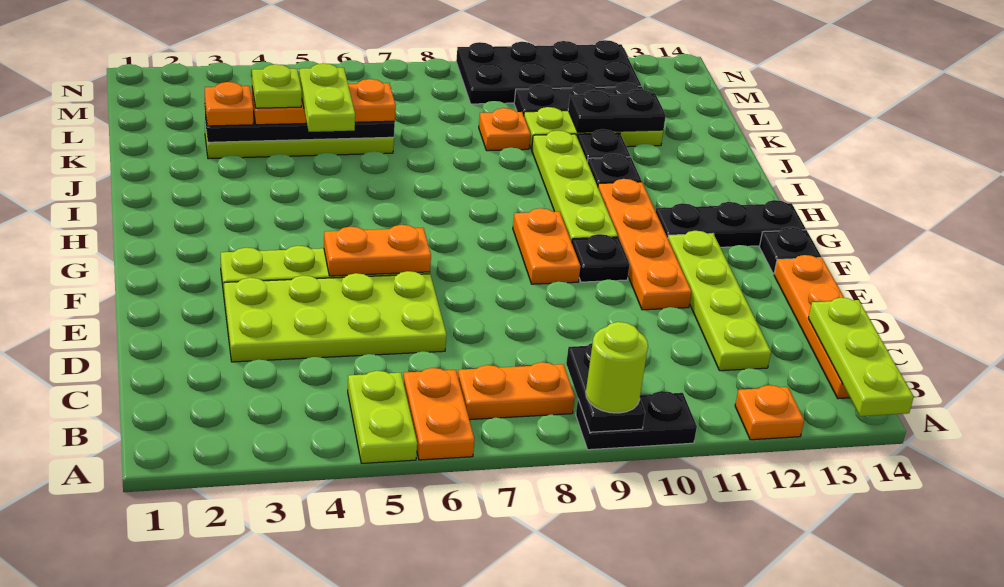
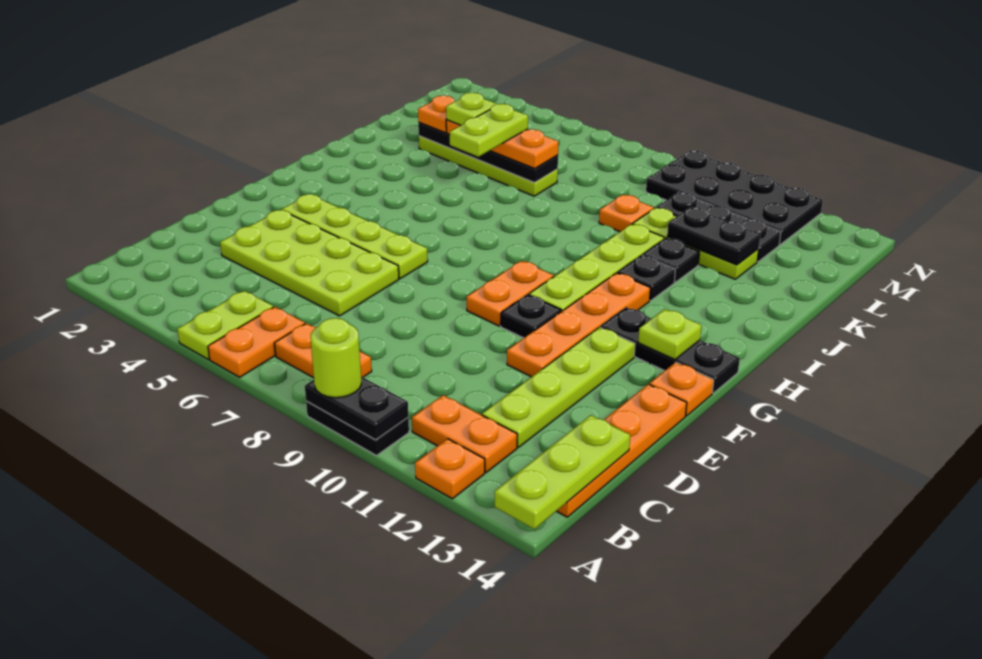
black plate A9:B9 level 2 -> black plate A9:A10 level 2
orange plate F5:F6 level 2 -> orange plate B11:B12 level 1
black plate F14 level 1 -> orange plate F14 level 1
none -> lime plate G13 level 2

